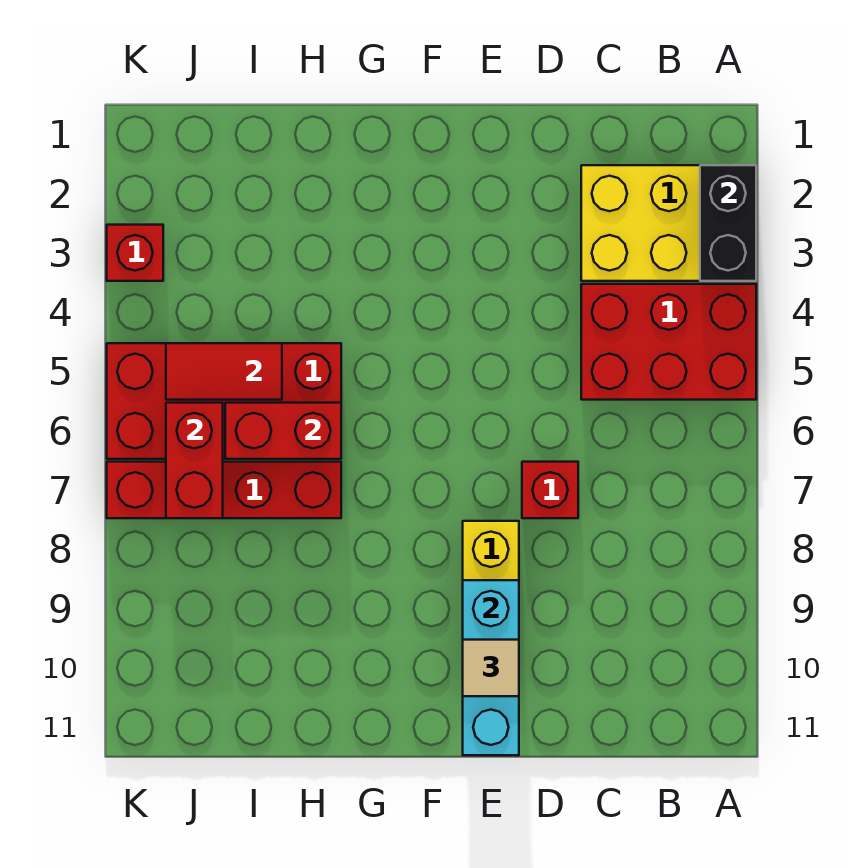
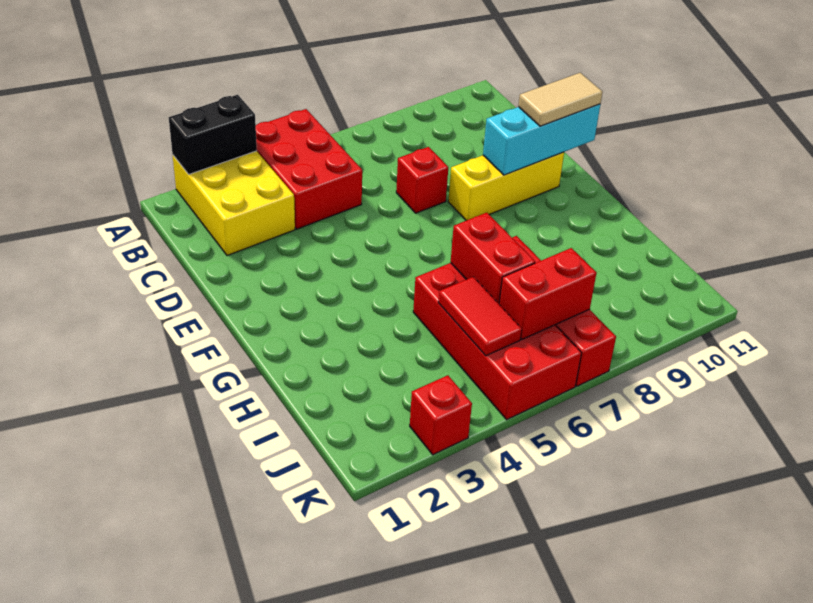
tan tile E10 level 3 -> tan tile E10:E11 level 3

